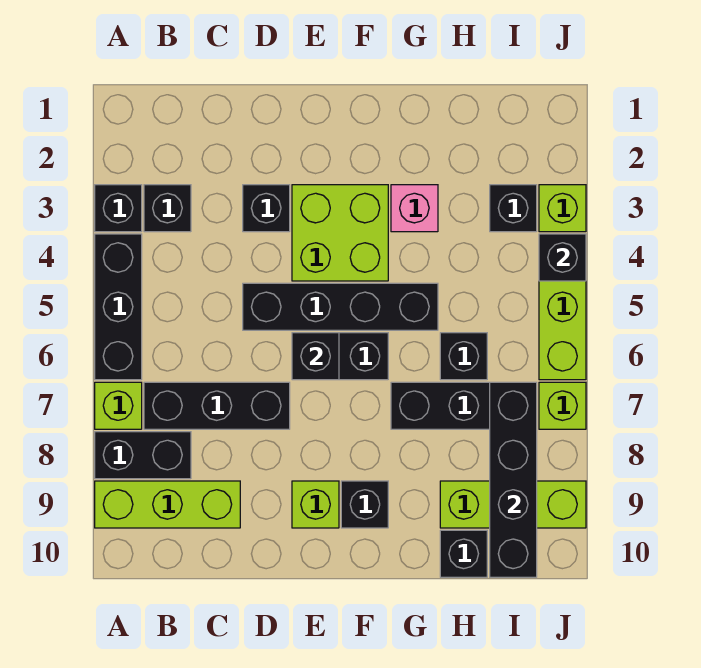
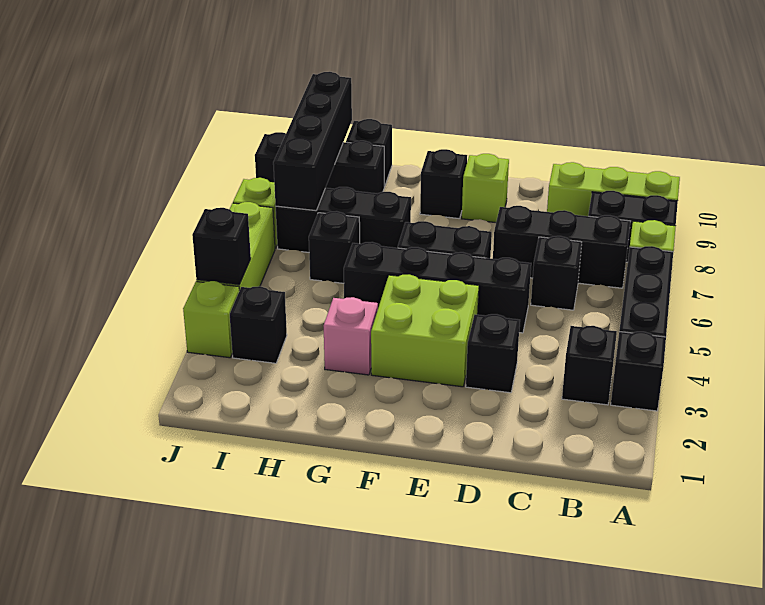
black brick E6 level 2 -> black brick C6 level 1
lime brick H9:J9 level 1 -> black brick H9:J9 level 1

